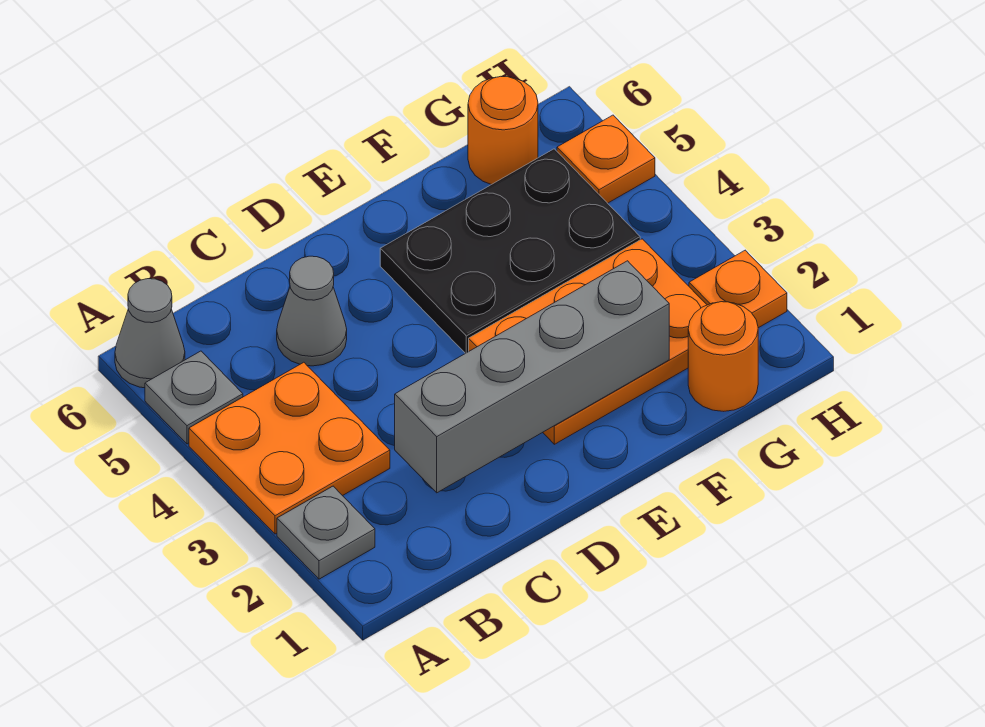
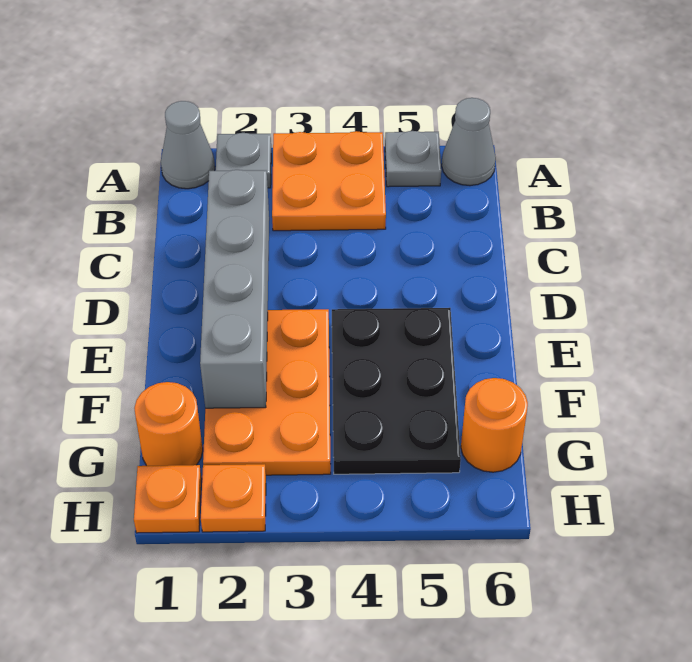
grey cone C5 level 1 -> grey cone A1 level 1
orange plate H5 level 1 -> orange plate H1 level 1

